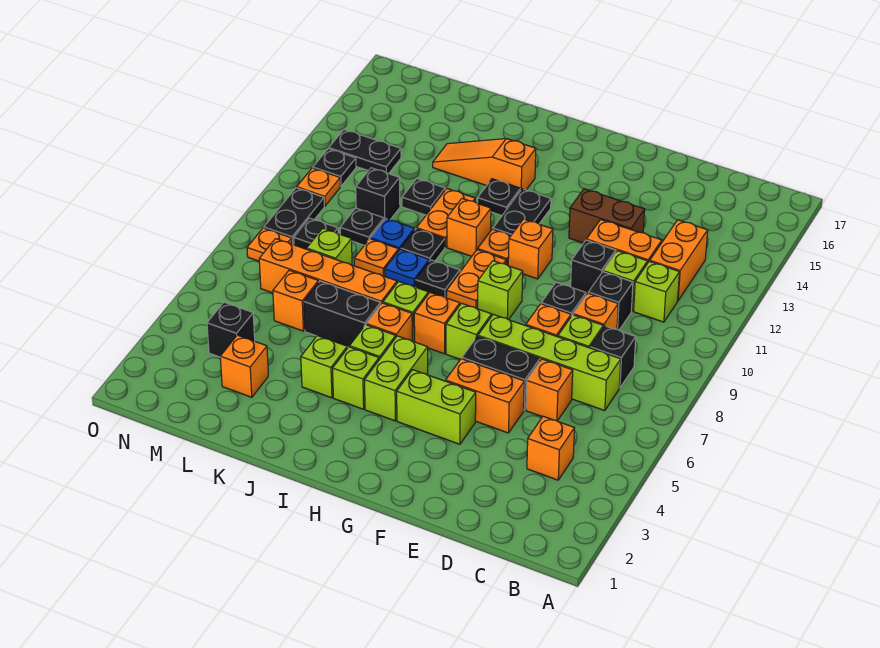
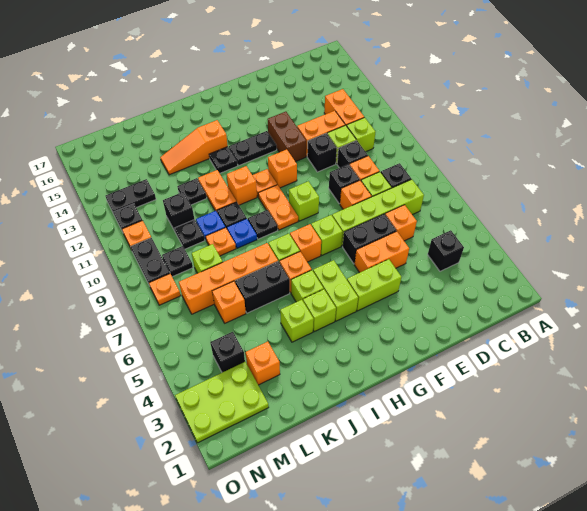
orange brick C4 level 1 -> black brick C4 level 1
brown brick E13:F13 level 1 -> brown brick F12:F13 level 1
black plate H12:H13 level 1 -> black plate G13:H13 level 1
none -> lime plate M2:O3 level 1

